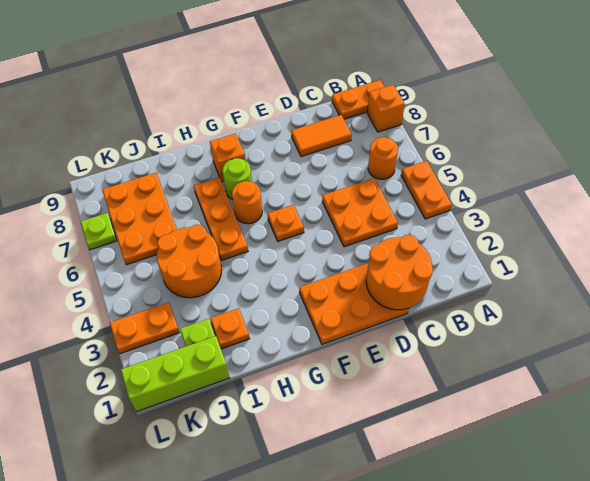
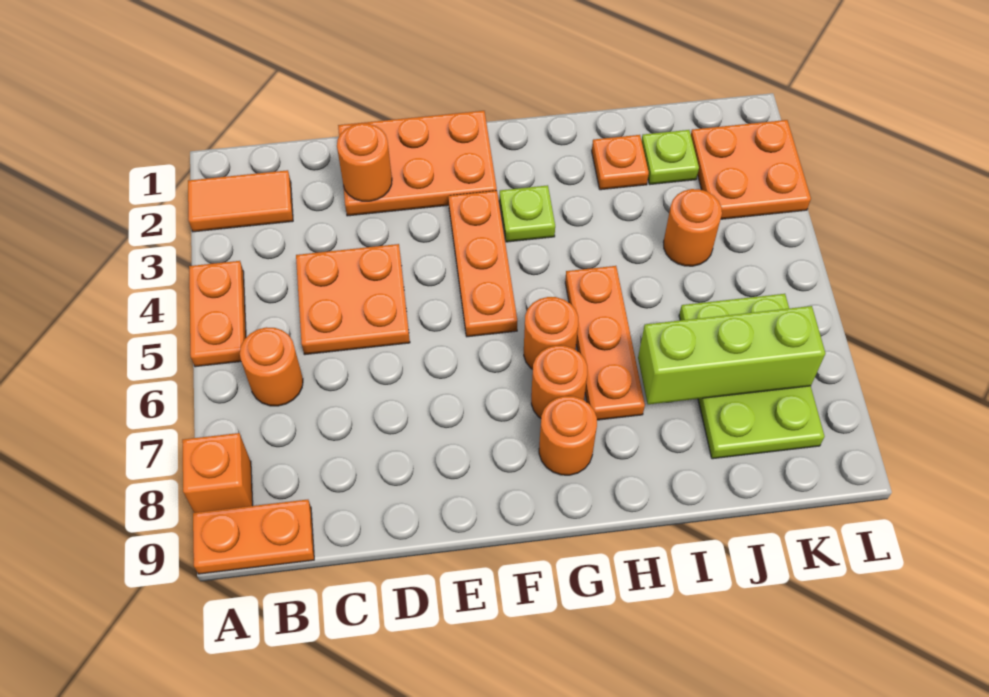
orange round brick C1:D2 level 2 -> orange round brick D2 level 2
orange tile C8:D8 level 1 -> orange tile A2:B2 level 1
orange plate F5 level 1 -> orange plate F3:F5 level 1
lime round brick G7 level 1 -> orange round brick G7 level 1
orange brick G8 level 1 -> orange round brick G8 level 1
orange round brick I4:J5 level 1 -> orange round brick J4 level 1
lime brick J1:L1 level 1 -> lime brick I7:K7 level 2
orange plate J6:K8 level 1 -> lime plate J6:K8 level 1
orange plate K3:L3 level 1 -> orange plate K2:L3 level 1
lime plate L7 level 1 -> lime plate G3 level 1

